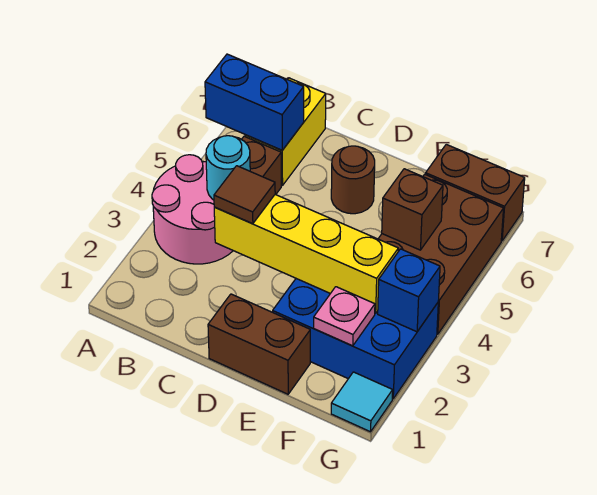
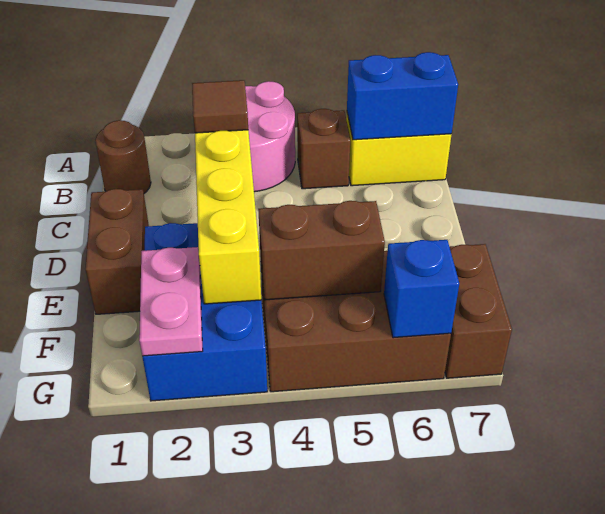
blue brick A6:B6 level 2 -> blue brick B6:B7 level 2
cyan round brick B4 level 2 -> none
brown round brick D6 level 1 -> brown round brick B1 level 1
pink plate F2 level 2 -> pink plate F2:G2 level 2
brown brick F5 level 2 -> brown brick F4:F5 level 2
cyan tile G1 level 1 -> none
blue brick G3 level 2 -> blue brick G6 level 2

